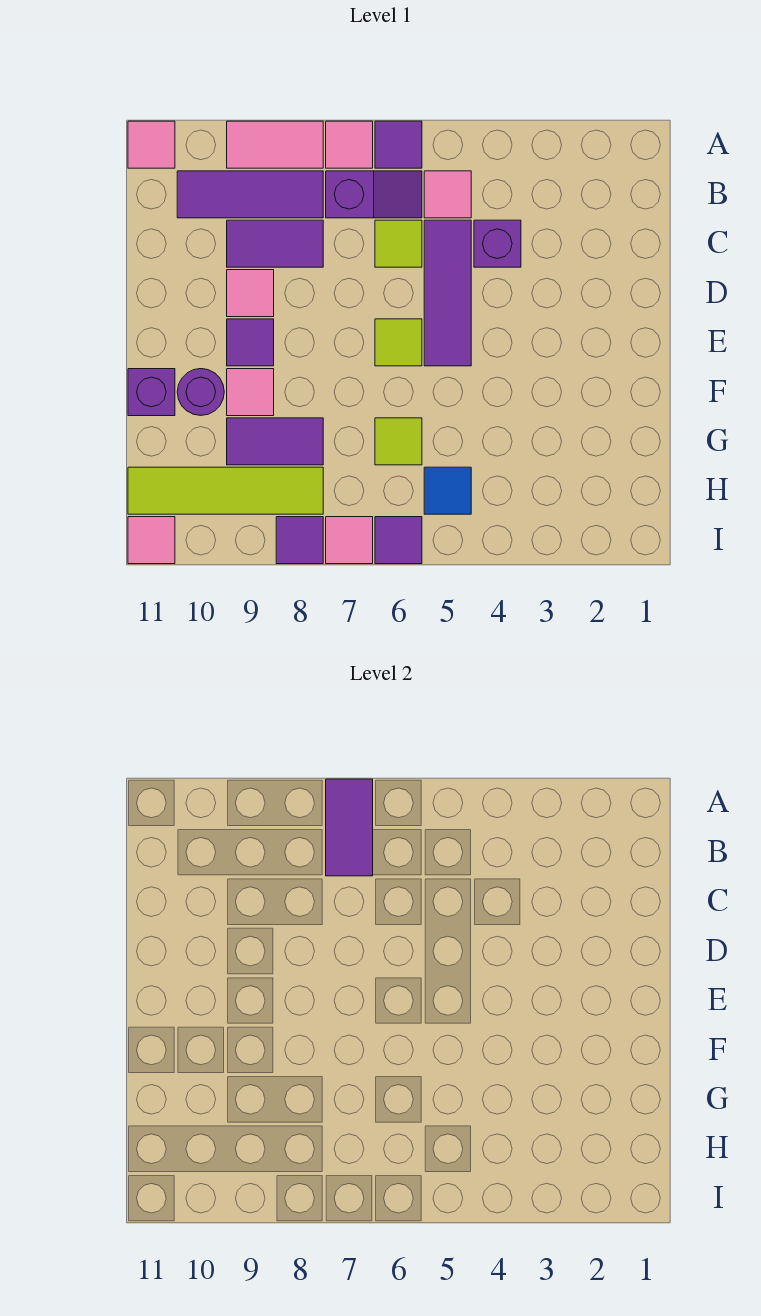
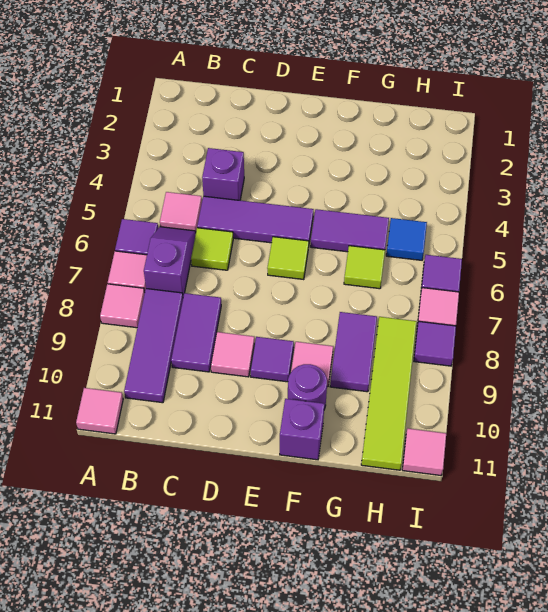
purple tile A7:B7 level 2 -> purple tile F5:G5 level 1
pink tile A8:A9 level 1 -> pink tile A8 level 1

